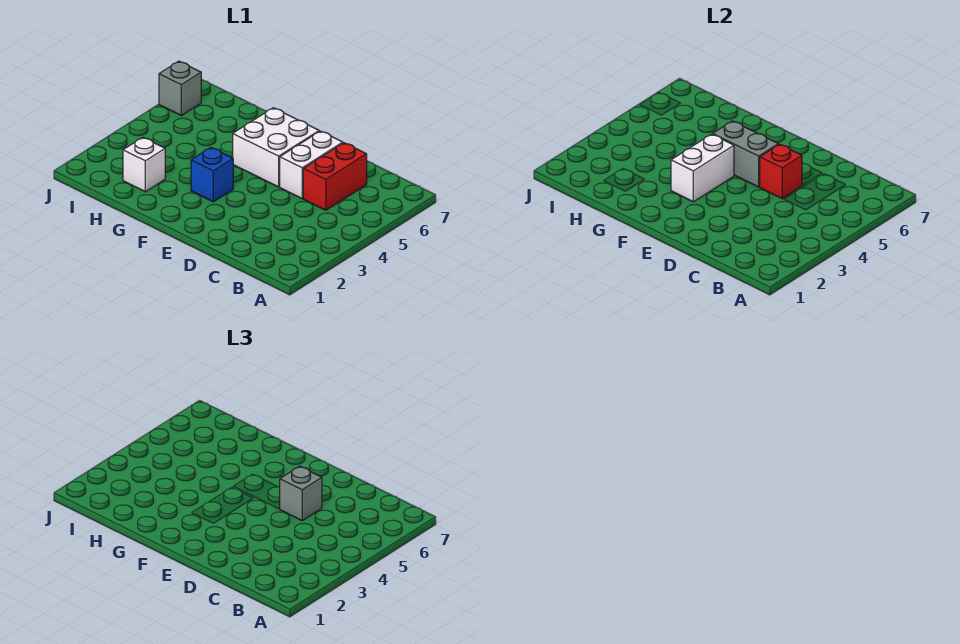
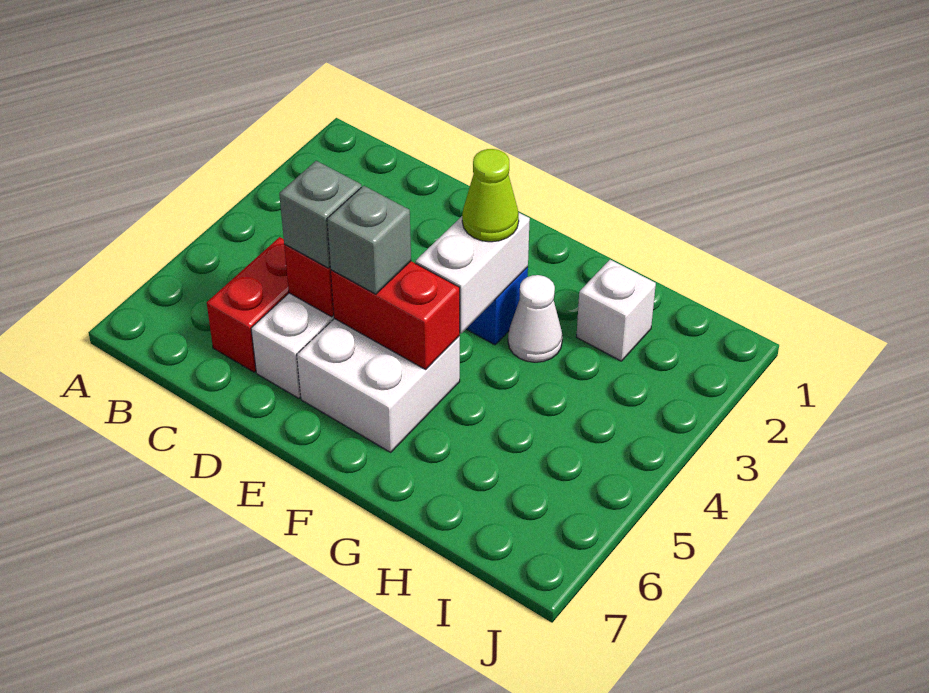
grey brick E5:F5 level 2 -> red brick E5:F5 level 2
none -> lime cone F3 level 3
none -> white cone G3 level 1
grey brick J6 level 1 -> grey brick E5 level 3

